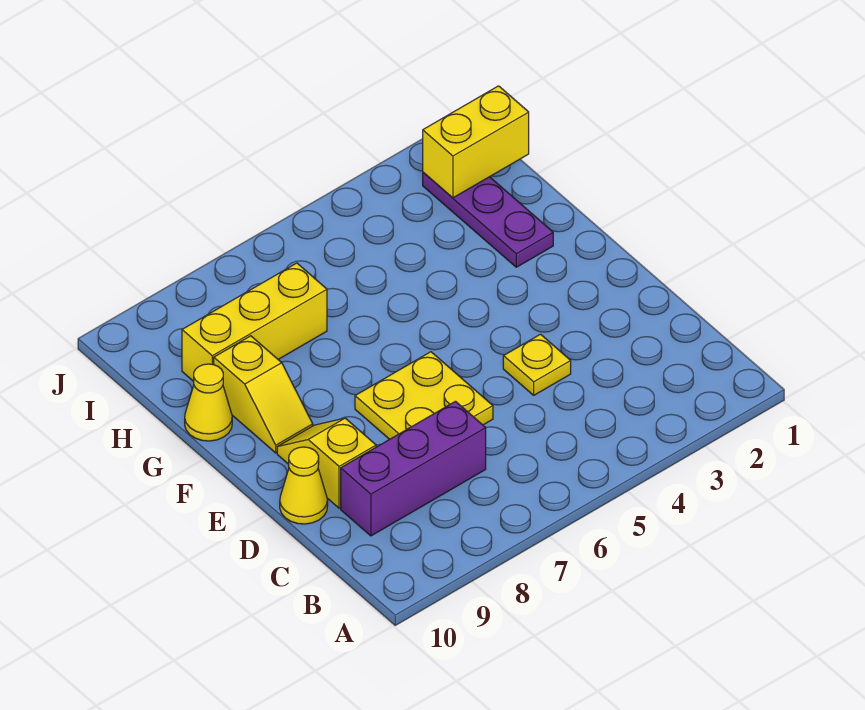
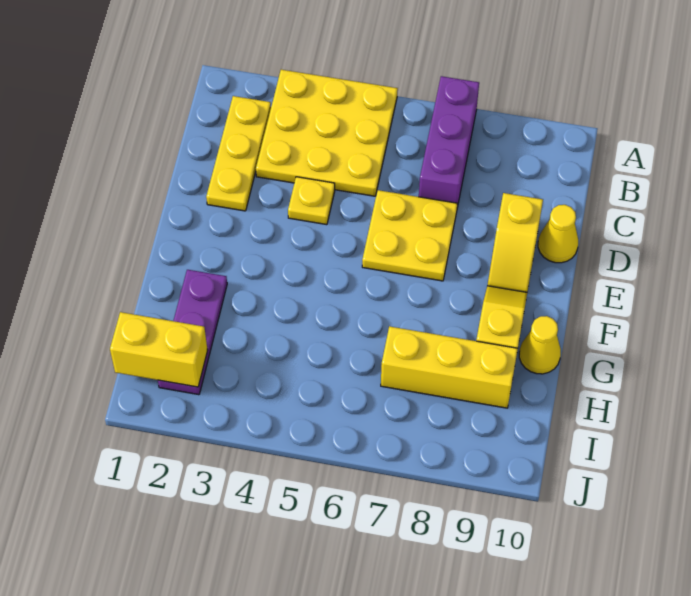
none -> yellow plate A3:C5 level 1
none -> yellow plate B2:D2 level 1
purple brick C7:C9 level 1 -> purple brick A7:C7 level 1

